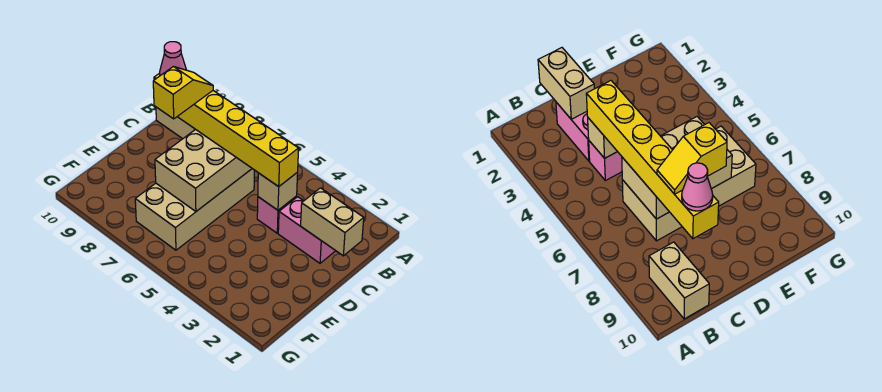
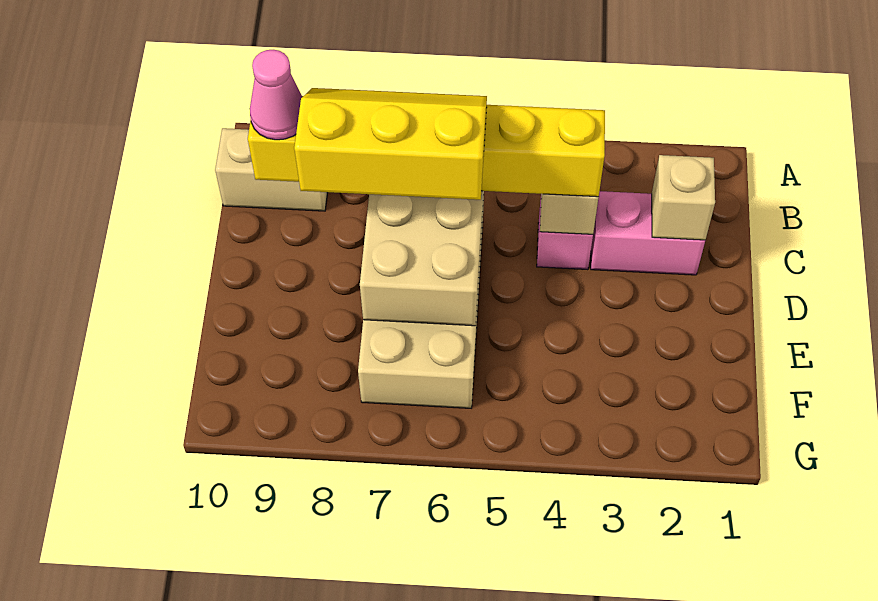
tan brick C1:C2 level 2 -> tan brick C2 level 2
yellow slope C8:D8 level 4 top D -> yellow slope C6:D8 level 4 top D

